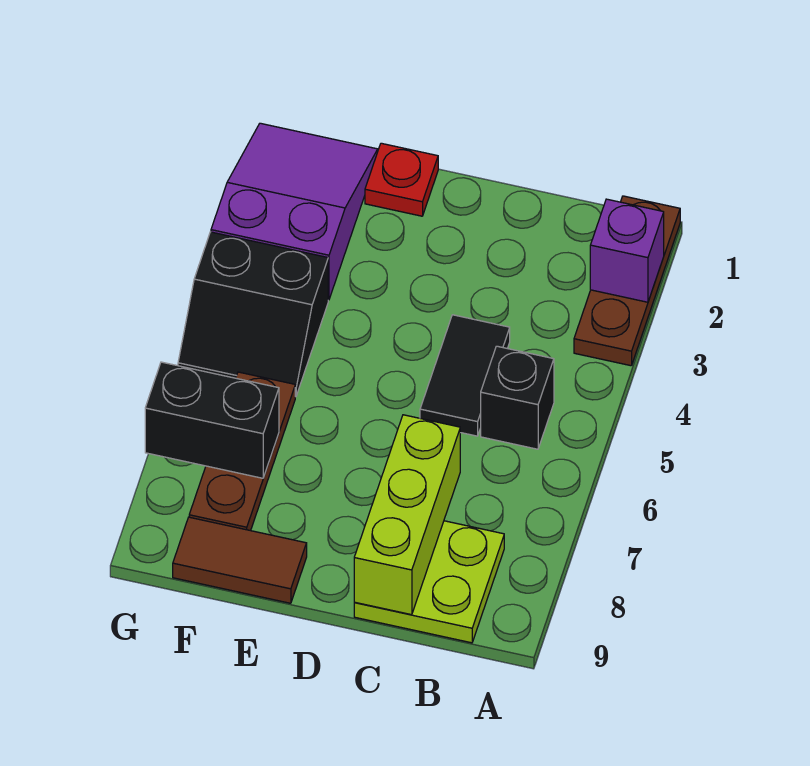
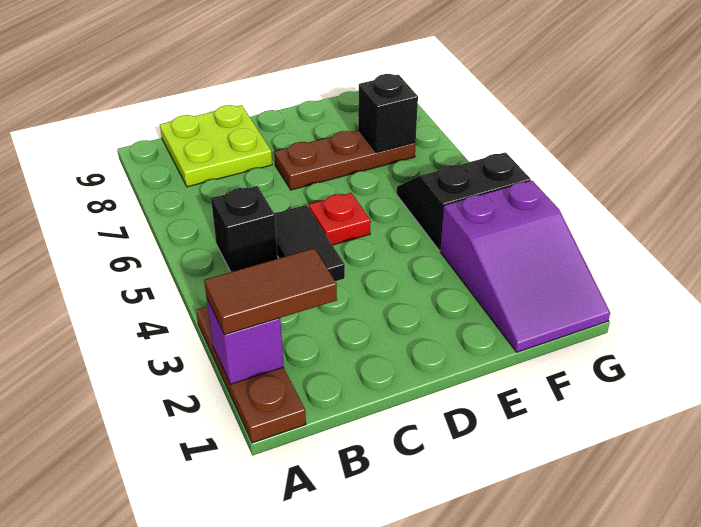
lime brick C7:C9 level 2 -> none
red plate E1 level 1 -> red plate D5 level 1
brown tile E9:F9 level 1 -> brown tile A2:B2 level 3
brown plate F6:F8 level 1 -> brown plate D7:F7 level 1
black brick F7:G7 level 2 -> black brick F7 level 2

